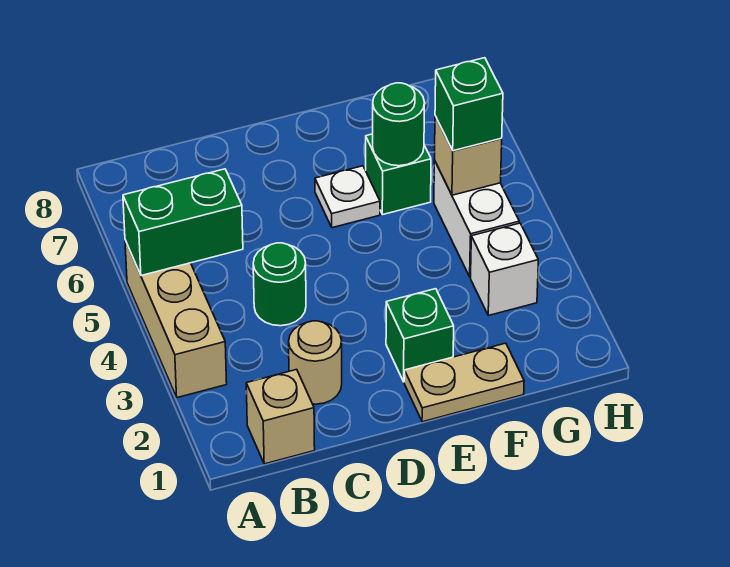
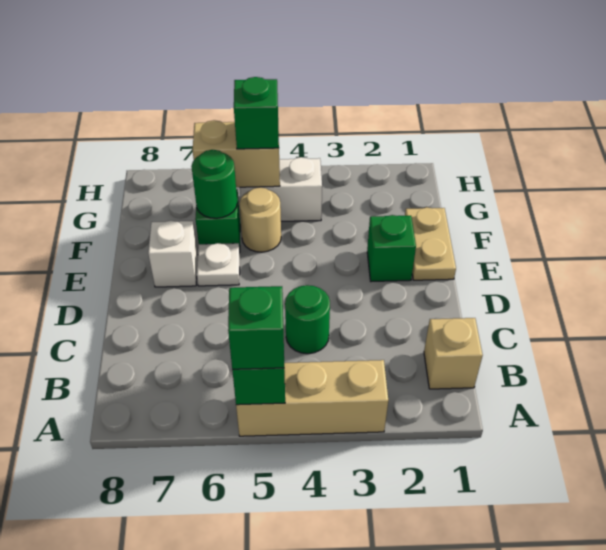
none -> green brick A5 level 3
tan round brick C2 level 1 -> tan round brick F5 level 1
white brick G3 level 1 -> white brick E7 level 1
tan brick G5 level 2 -> tan brick G5:G6 level 2

